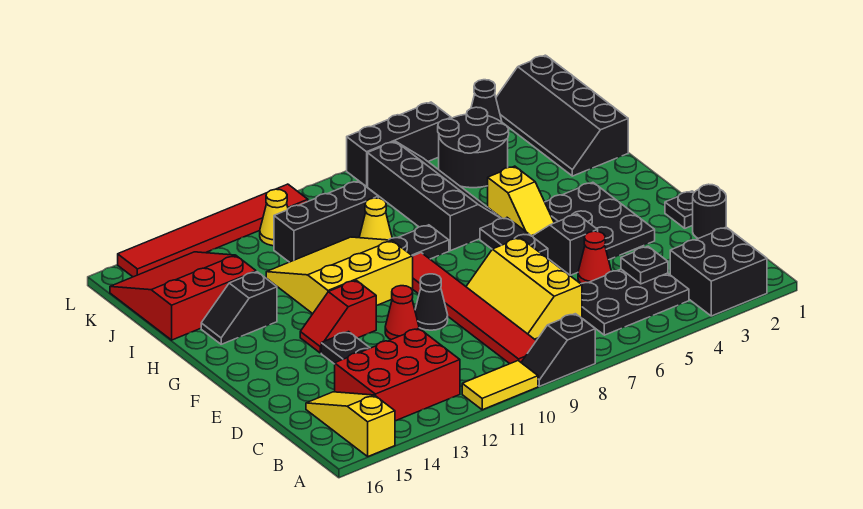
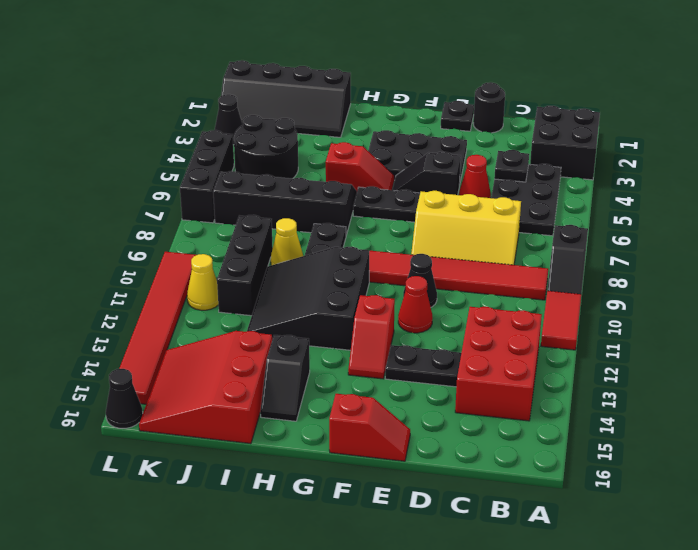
yellow tile A10:A11 level 1 -> red tile A10:A11 level 1
yellow slope A15:C15 level 1 top A -> none
none -> red slope E16:F16 level 1 top F
yellow slope G5:H5 level 1 top H -> red slope G5:H5 level 1 top H
yellow slope G10:I12 level 1 top G -> black slope G10:I12 level 1 top G
none -> black cone L16 level 1

